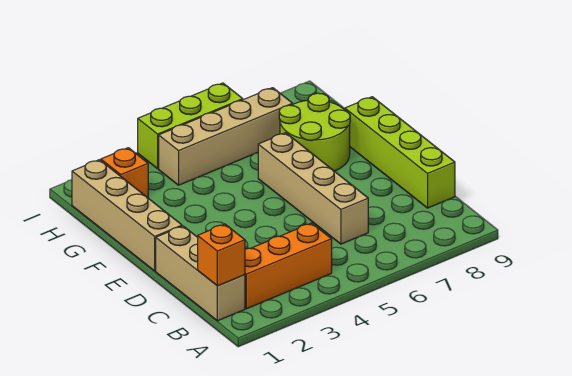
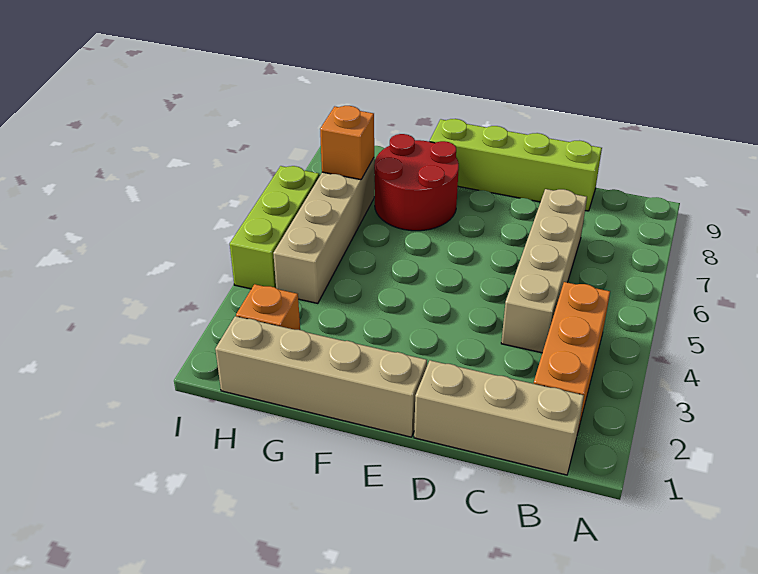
orange brick B1 level 2 -> orange brick H7 level 2
tan brick C6:F6 level 1 -> tan brick C4:C7 level 1
lime round brick F7:G8 level 1 -> red round brick F7:G8 level 1

